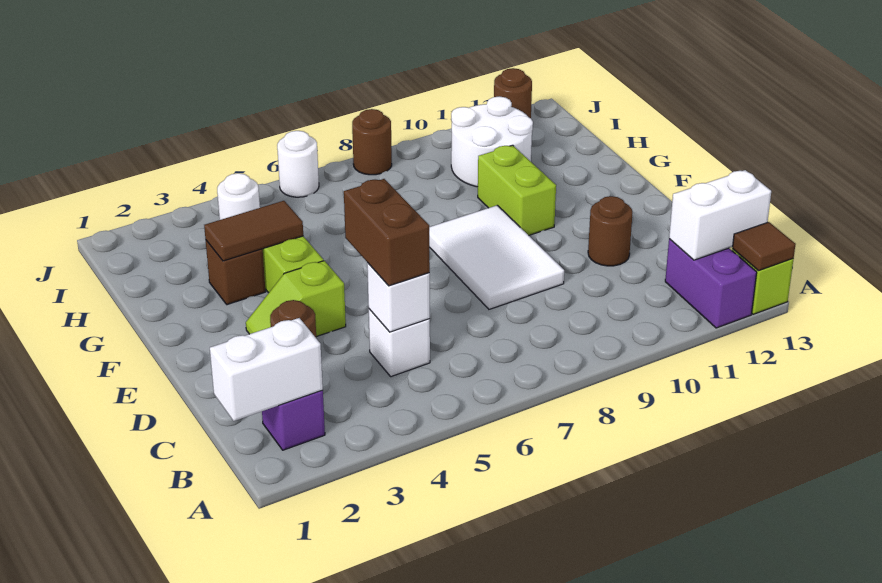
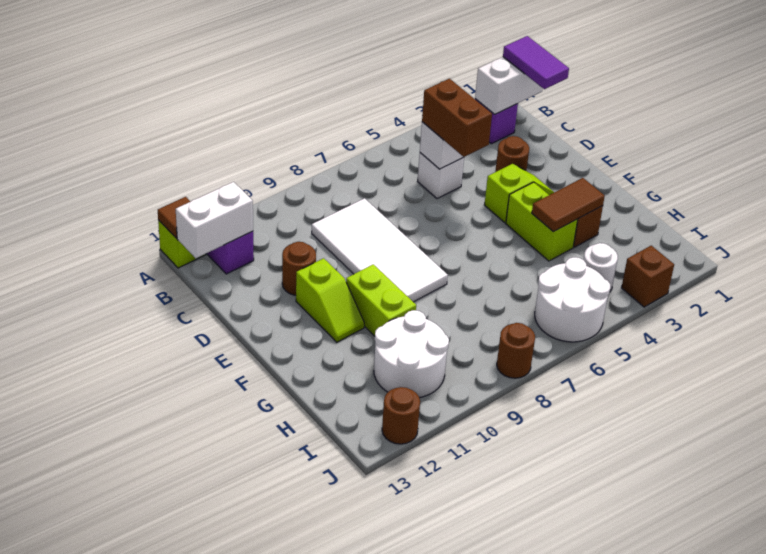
none -> purple tile B1:C1 level 3
white tile D8:F9 level 1 -> white tile C8:F9 level 1
none -> lime slope E11:F11 level 1 top E
none -> brown brick J3 level 1
white round brick J6 level 1 -> white round brick I5:J6 level 1

